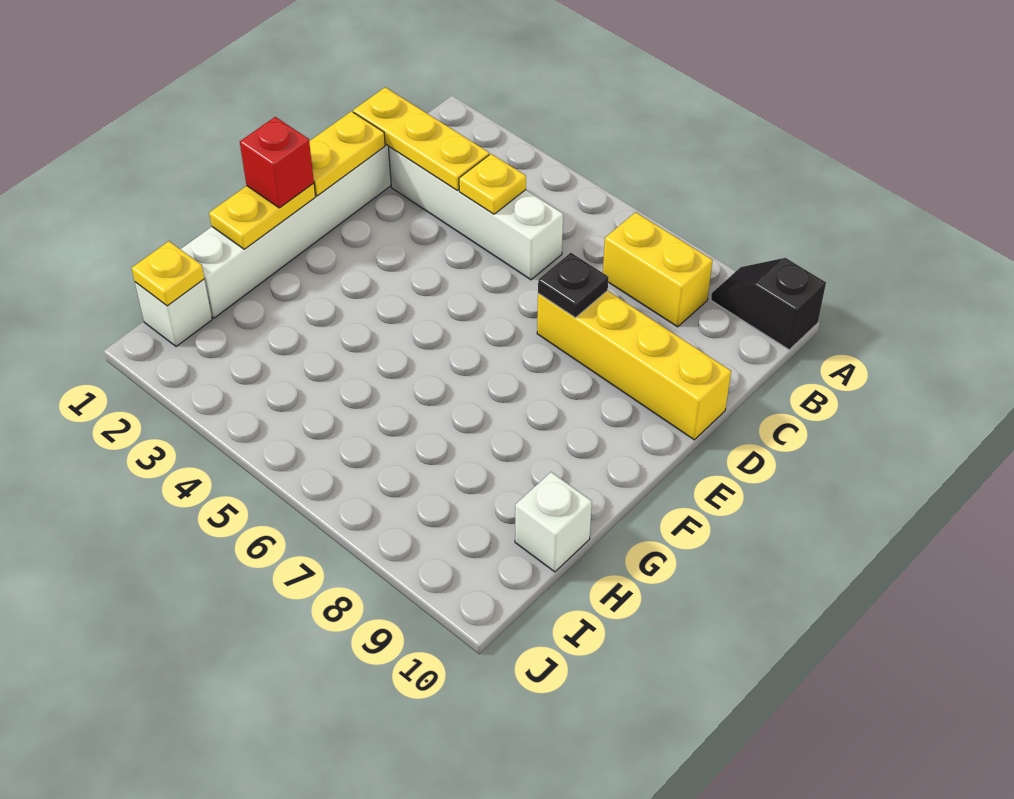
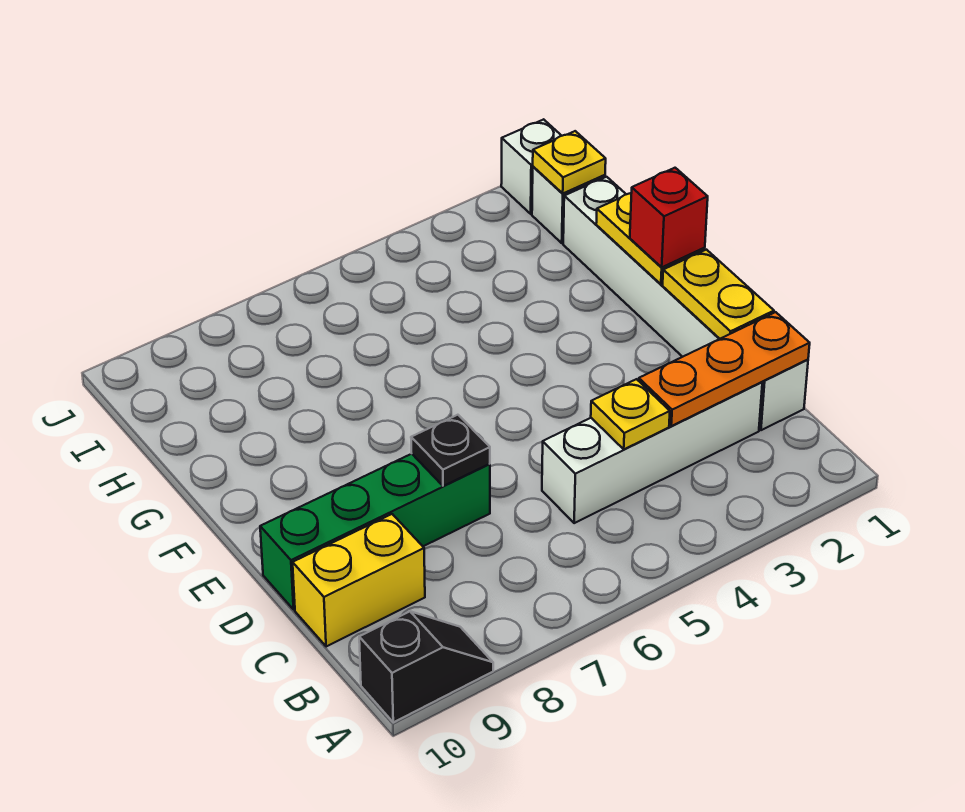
yellow brick B7:B8 level 1 -> yellow brick C9:C10 level 1
yellow plate C1:C3 level 2 -> orange plate C1:C3 level 2
yellow brick D7:D10 level 1 -> green brick D7:D10 level 1
white brick H10 level 1 -> white brick J1 level 1

